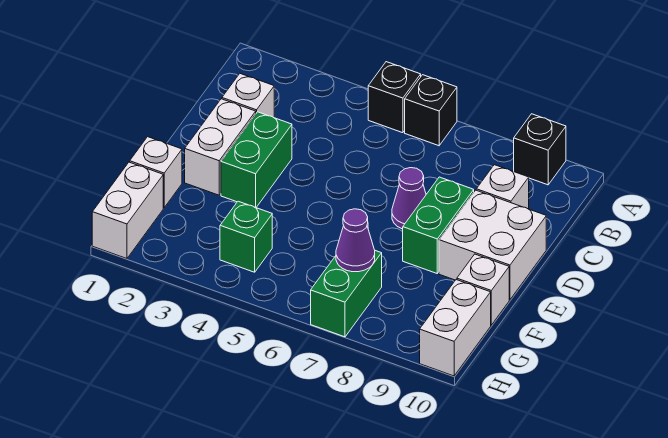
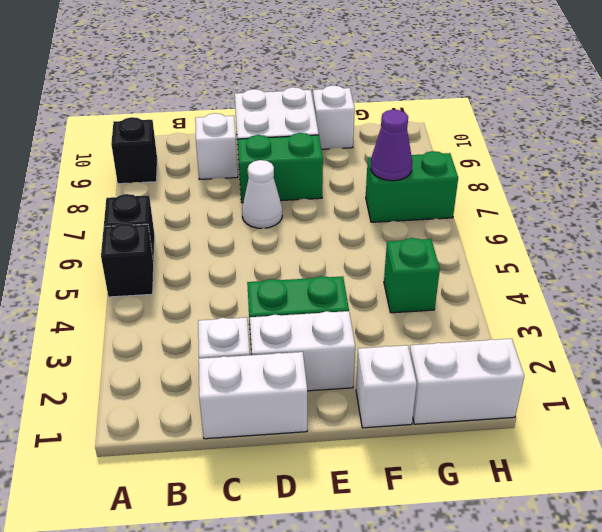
purple cone D7 level 1 -> white cone D7 level 1
white brick G10:H10 level 1 -> white brick C1:D1 level 1

